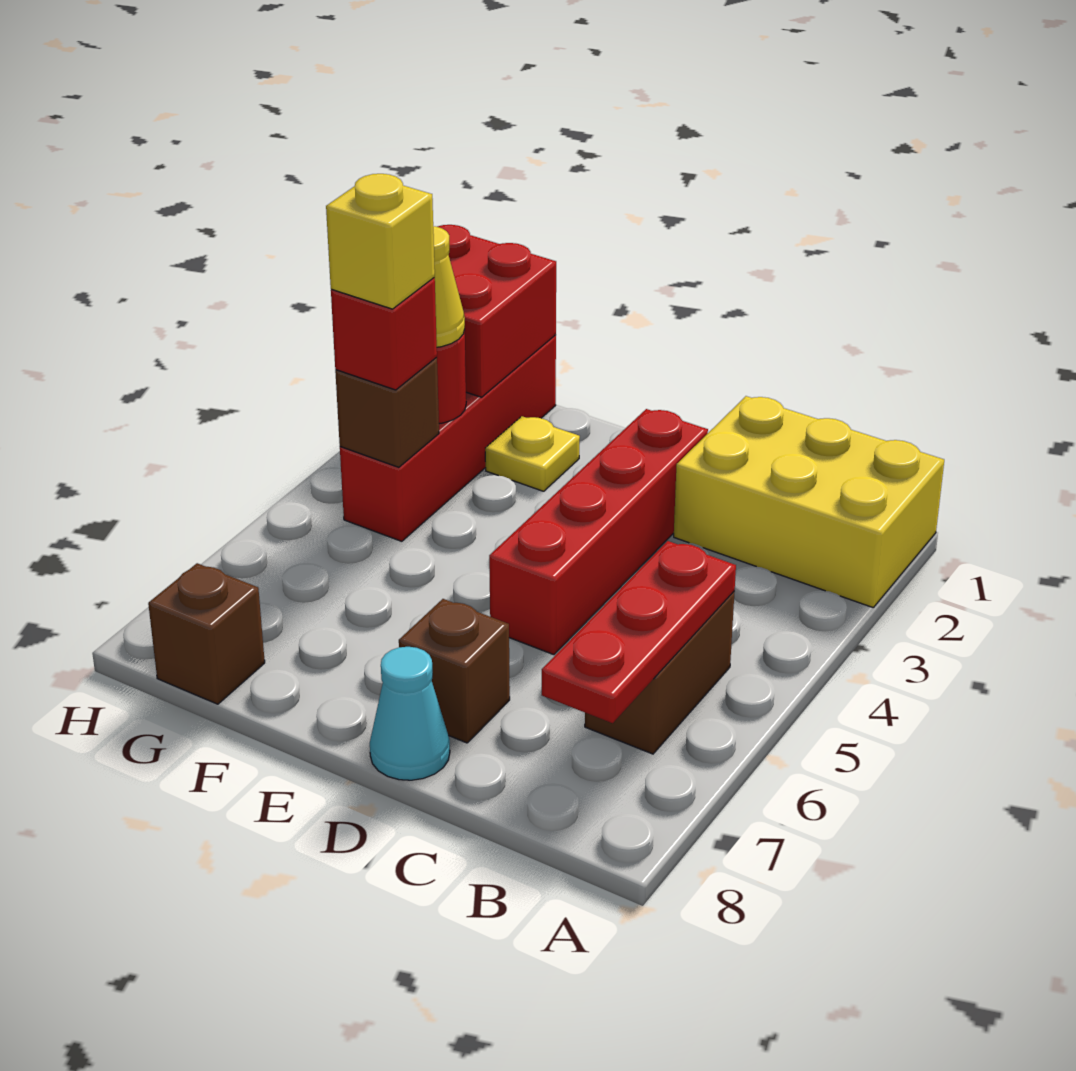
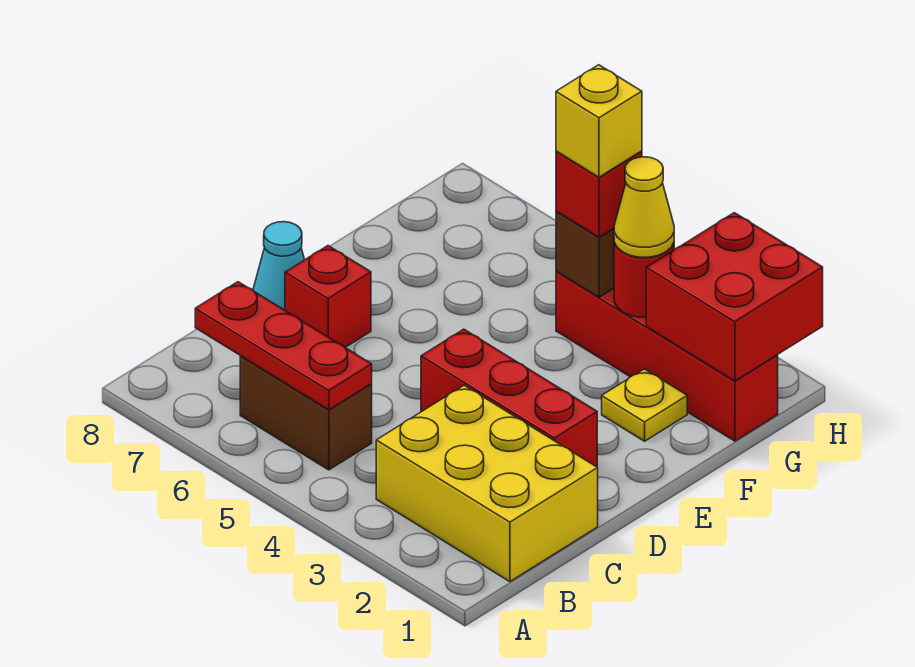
yellow brick A1:C2 level 1 -> yellow brick B1:C3 level 1
red brick D2:D5 level 1 -> red brick D2:D4 level 1
brown brick D7 level 1 -> red brick D7 level 1
brown brick G8 level 1 -> none

